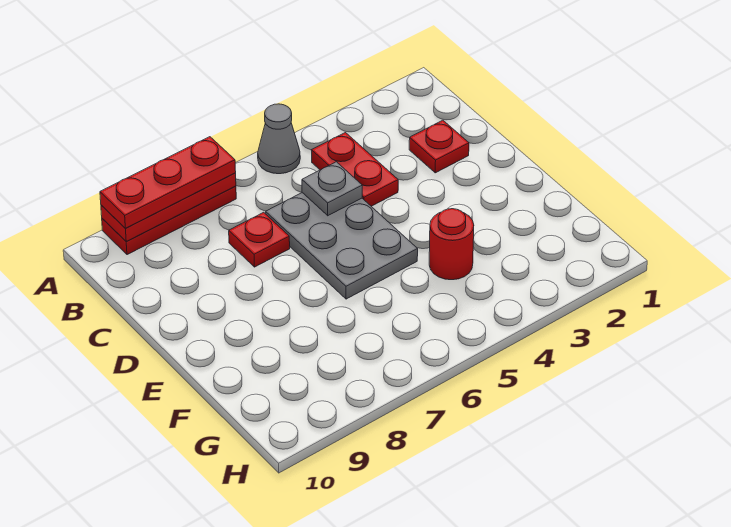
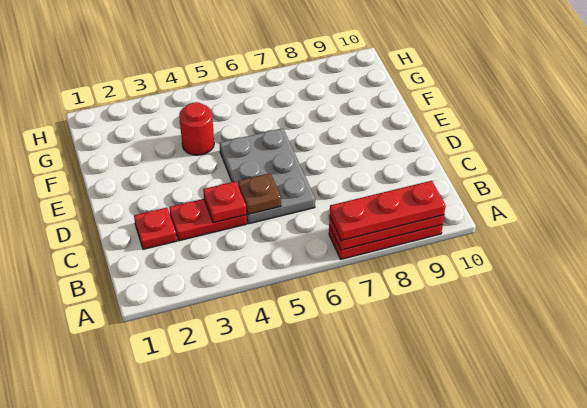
grey cone A5 level 1 -> none
red plate B4:C4 level 1 -> red plate C3:C4 level 1
grey plate C5 level 2 -> brown plate C5 level 2
red plate C7 level 1 -> red plate C4 level 2

